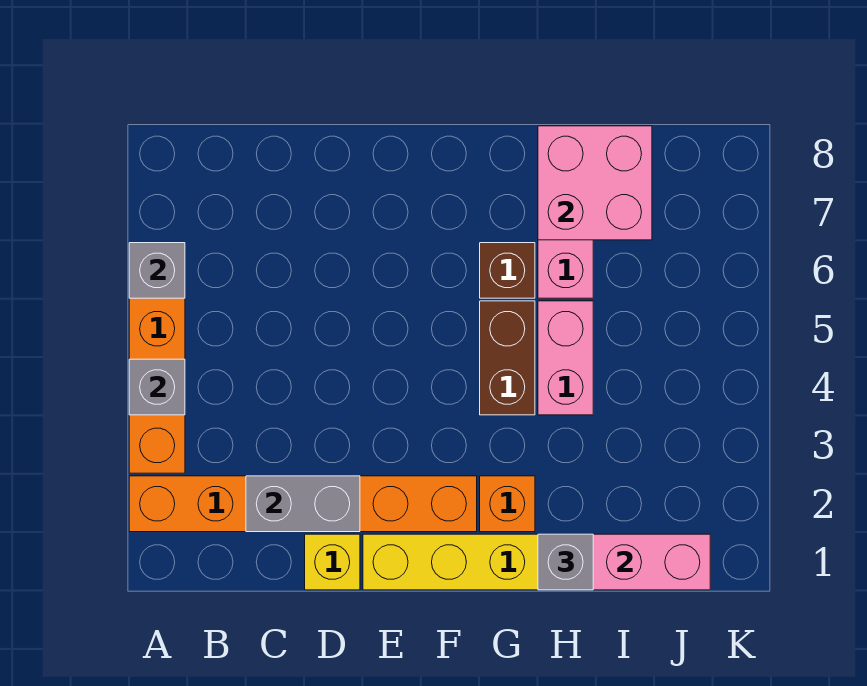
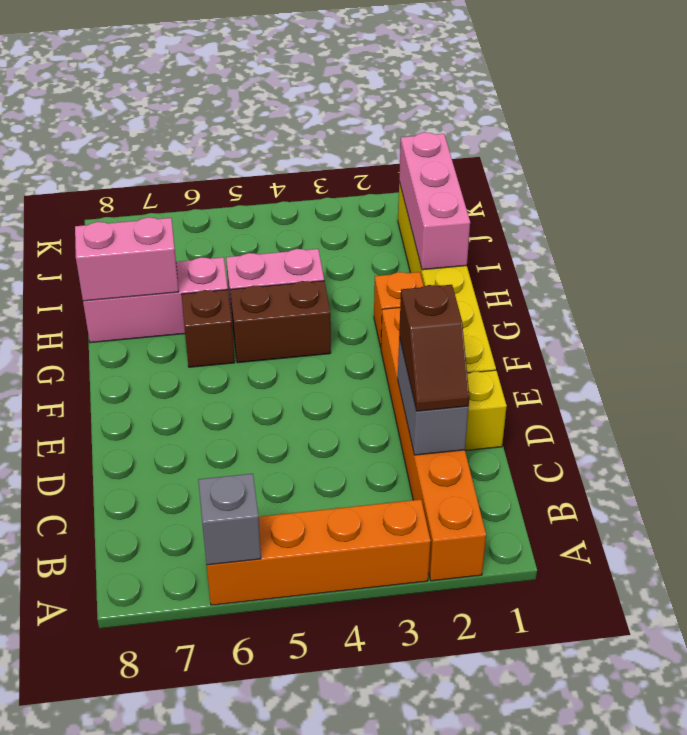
grey brick A4 level 2 -> none
none -> brown slope C2:D2 level 3 top D
grey brick H1 level 3 -> none
pink brick H7:I8 level 2 -> pink brick H7:H8 level 2

